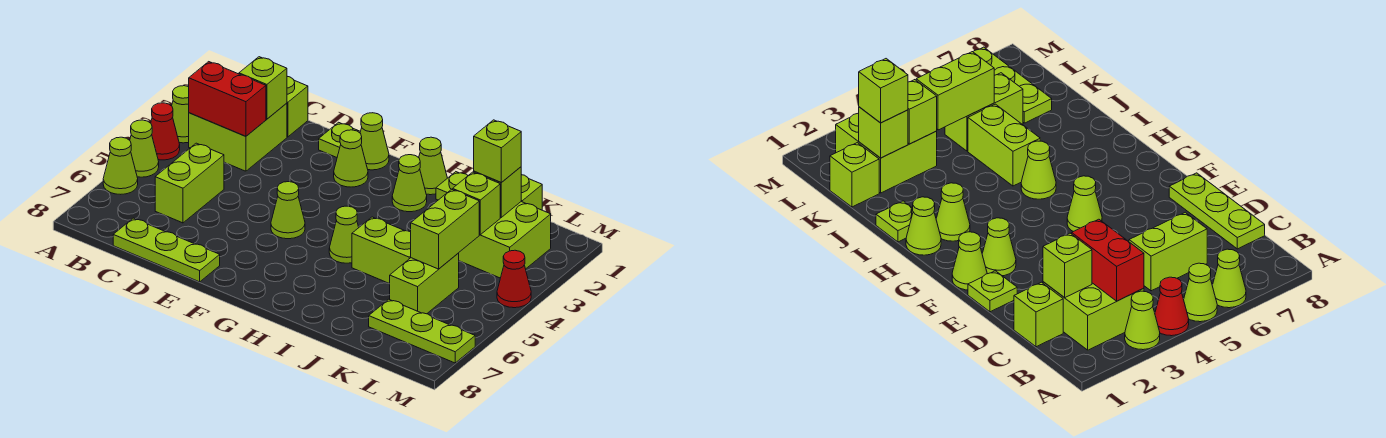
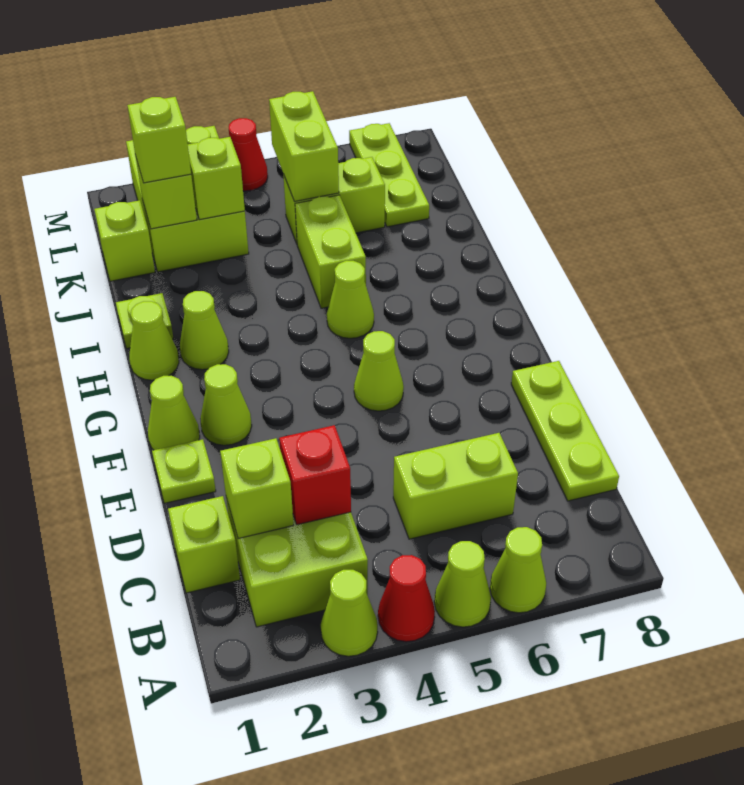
red brick B3:C3 level 2 -> red brick C3 level 2
lime brick K2:L3 level 1 -> lime brick K2:M3 level 1
lime brick K4:K5 level 2 -> lime brick K5:L5 level 2

